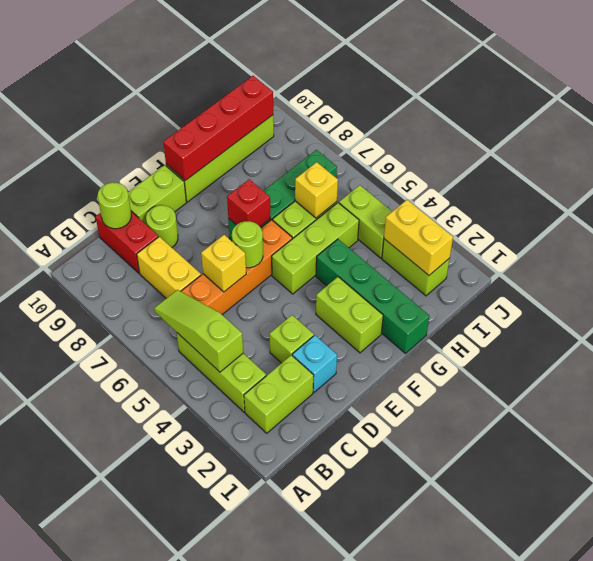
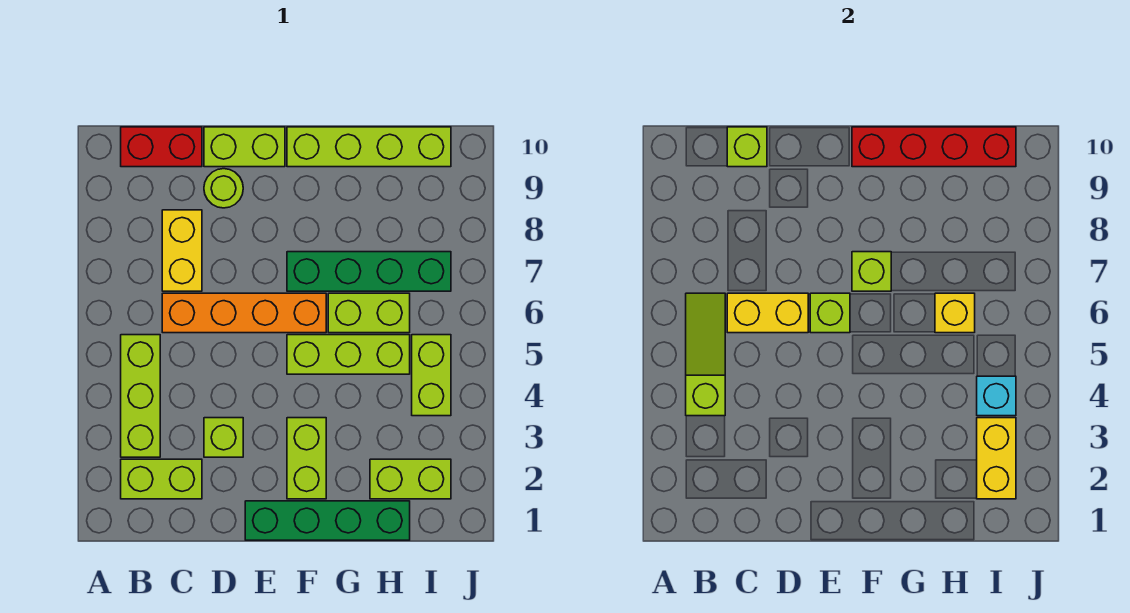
red brick C9:C10 level 1 -> red brick B10:C10 level 1
lime round brick C10 level 2 -> lime brick C10 level 2
cyan brick D2 level 1 -> cyan brick I4 level 2
yellow brick D6 level 2 -> yellow brick C6:D6 level 2
lime round brick E6 level 2 -> lime brick E6 level 2
red brick F7 level 2 -> lime brick F7 level 2
green brick G1:G4 level 1 -> green brick E1:H1 level 1
lime brick I2:I3 level 1 -> lime brick H2:I2 level 1

